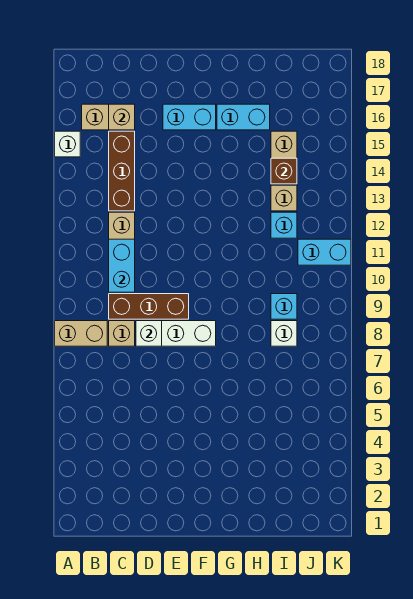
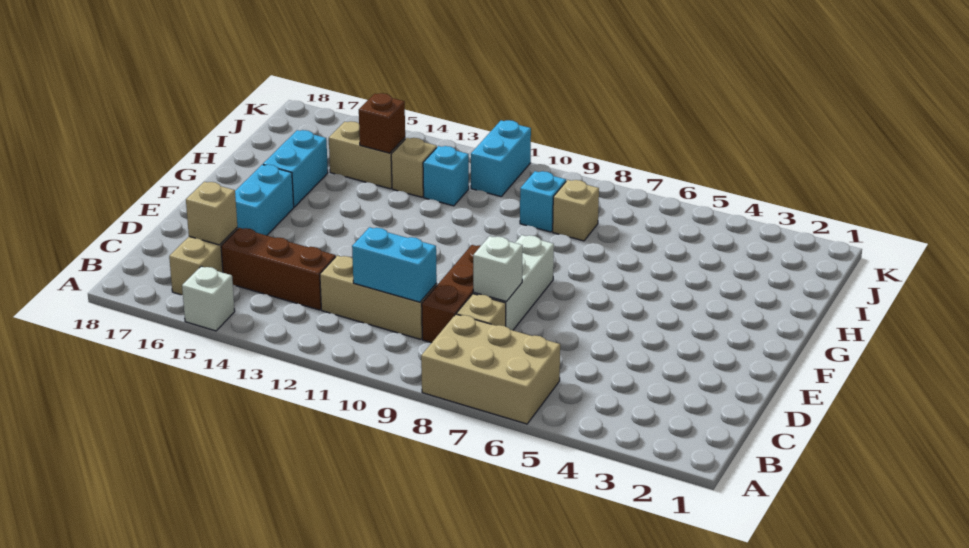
tan brick A8:B8 level 1 -> tan brick A6:B8 level 1
white brick I8 level 1 -> tan brick I8 level 1

